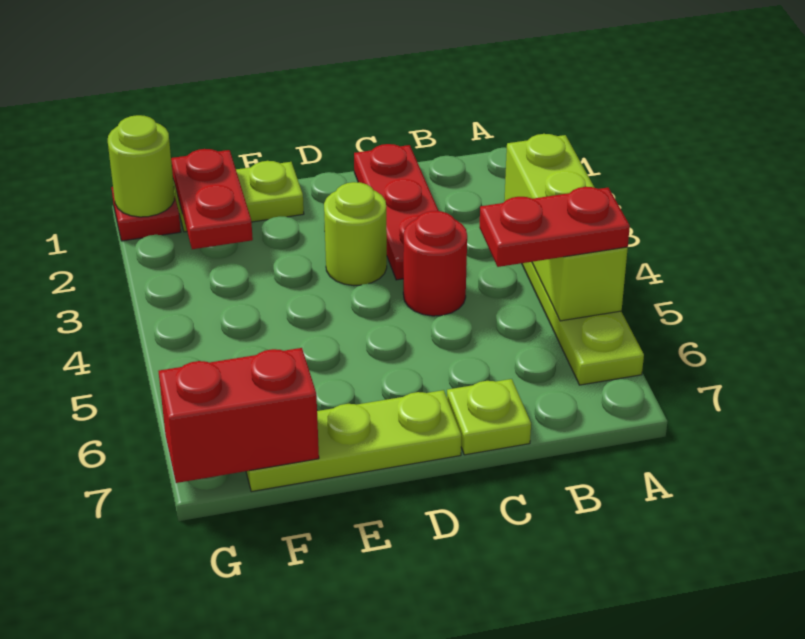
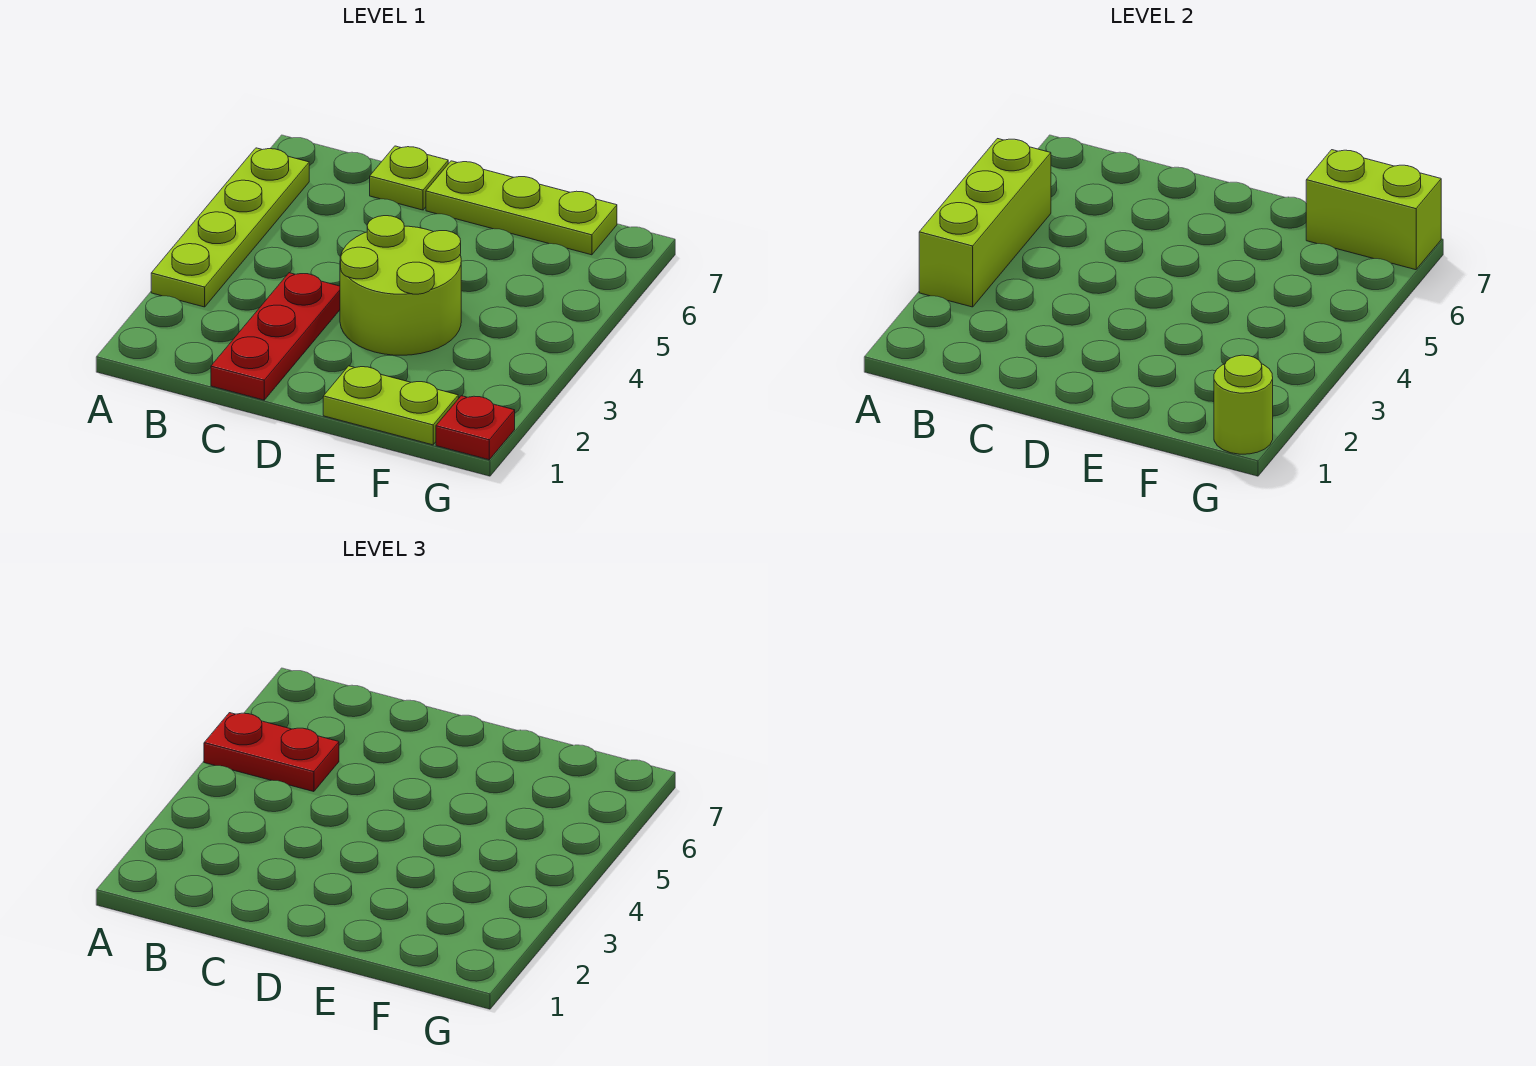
red round brick C4 level 1 -> none
lime round brick D3 level 1 -> lime round brick D3:E4 level 1
red plate F1:F2 level 2 -> none
red brick F7:G7 level 2 -> lime brick F7:G7 level 2

